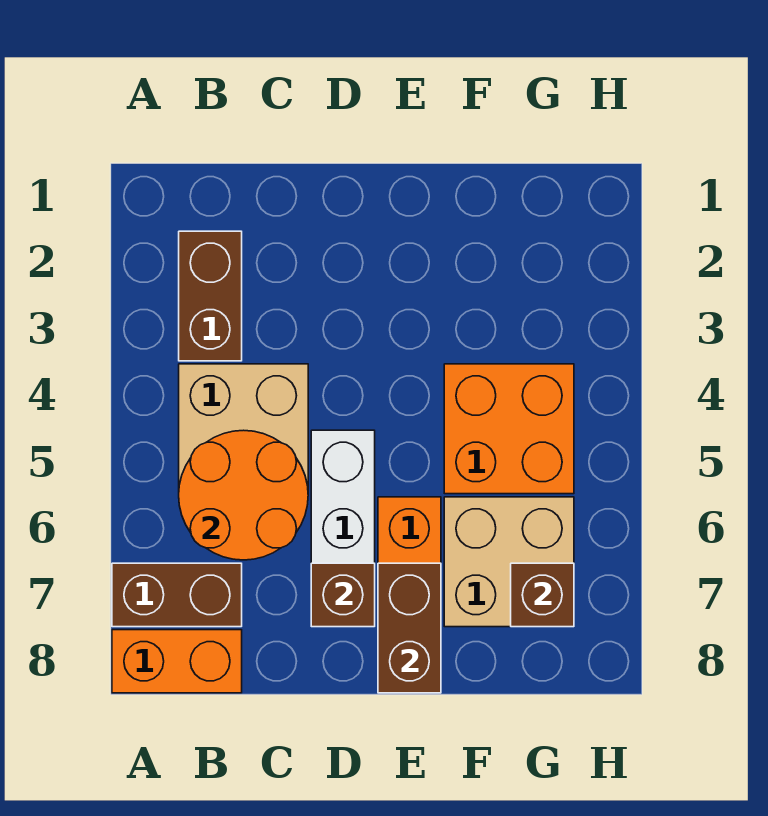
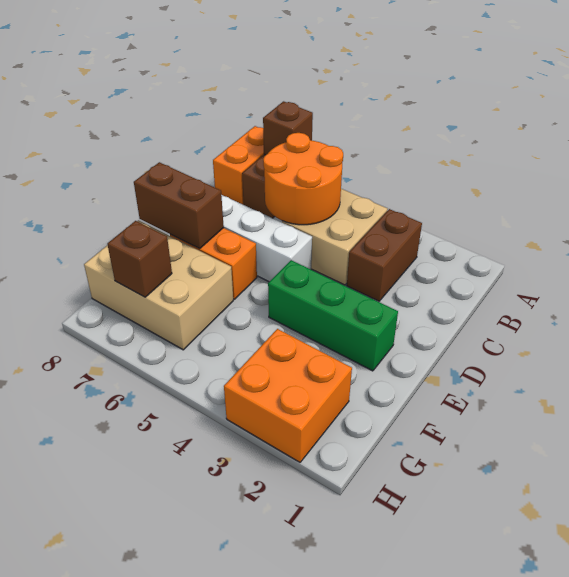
brown brick B2:B3 level 1 -> brown brick B3:C3 level 1
brown brick D7 level 2 -> brown brick A7 level 2
none -> green brick E2:E4 level 1
orange brick F4:G5 level 1 -> orange brick G2:H3 level 1
tan brick F6:G7 level 1 -> tan brick F6:G8 level 1

